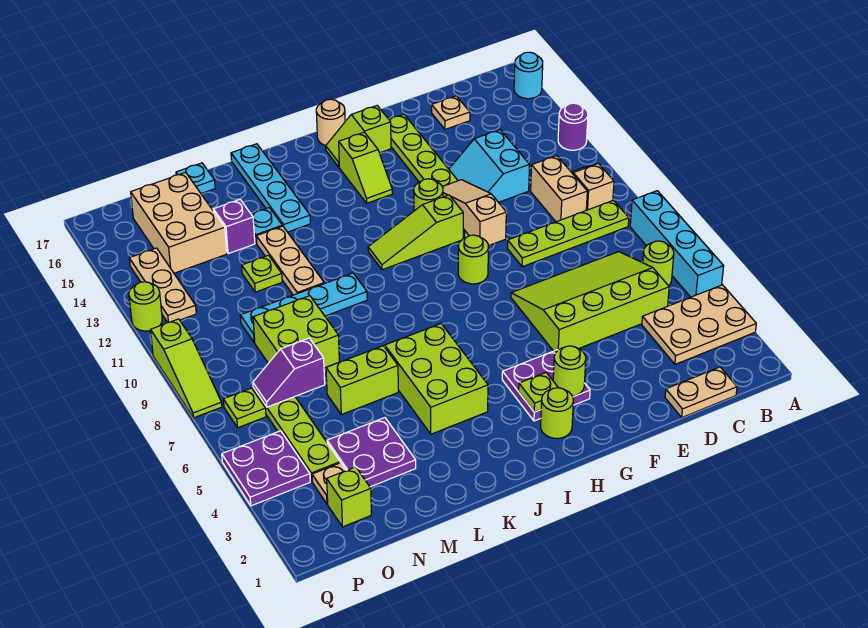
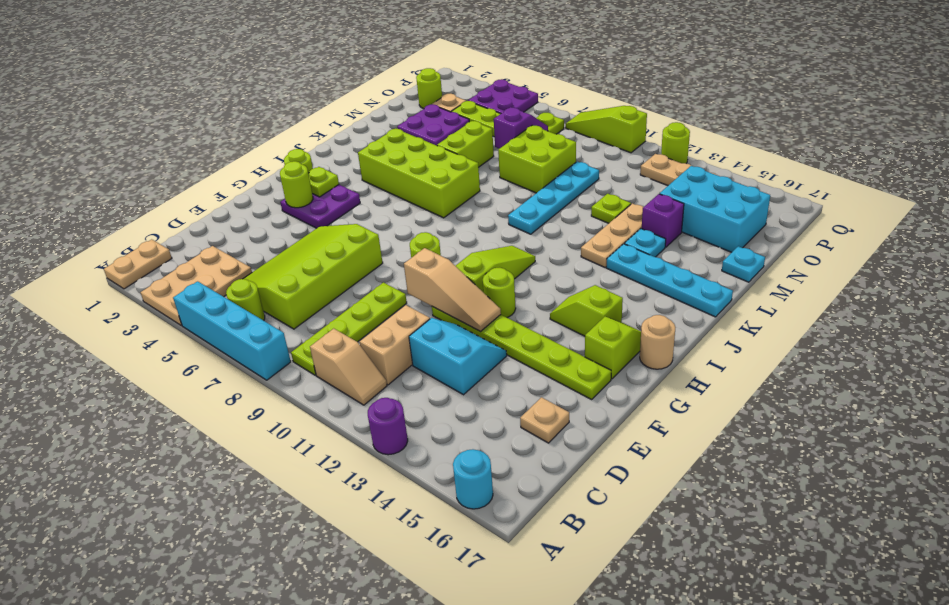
tan plate C1:D1 level 1 -> tan plate A1:B1 level 1
lime slope C5:F7 level 1 top 5 -> lime slope C5:F7 level 1 top 7
tan brick C10:C11 level 1 -> tan brick C11:D11 level 1
lime brick J4:K6 level 1 -> lime brick J4:K7 level 1
tan plate L11:L13 level 1 -> tan plate K13:M13 level 1
tan brick N14:O16 level 1 -> cyan brick N14:O16 level 1
lime brick O2 level 1 -> lime round brick O2 level 1

